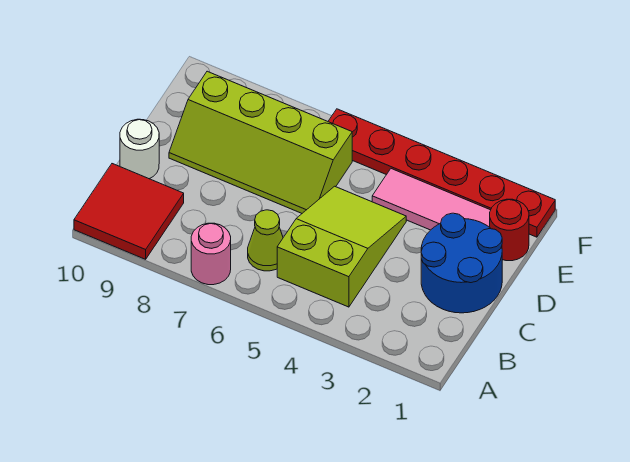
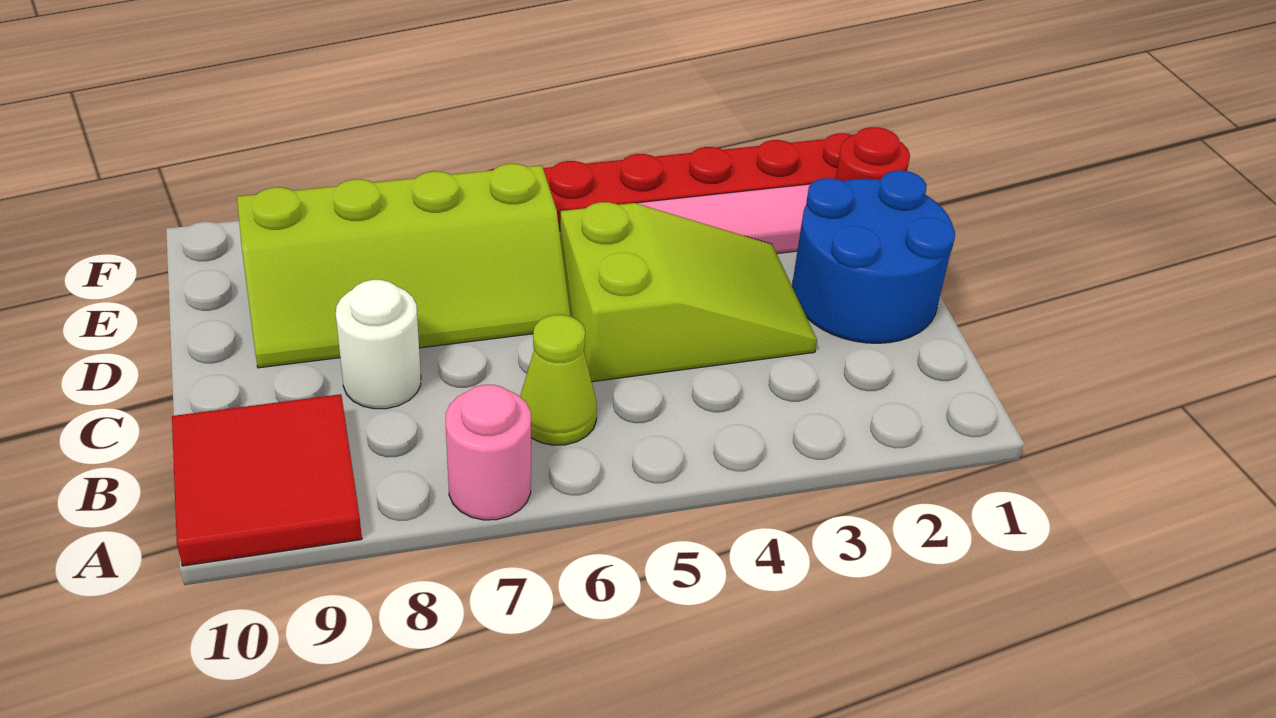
lime slope B4:D5 level 1 top B -> lime slope C3:D5 level 1 top 5
white round brick C10 level 1 -> white round brick C8 level 1

